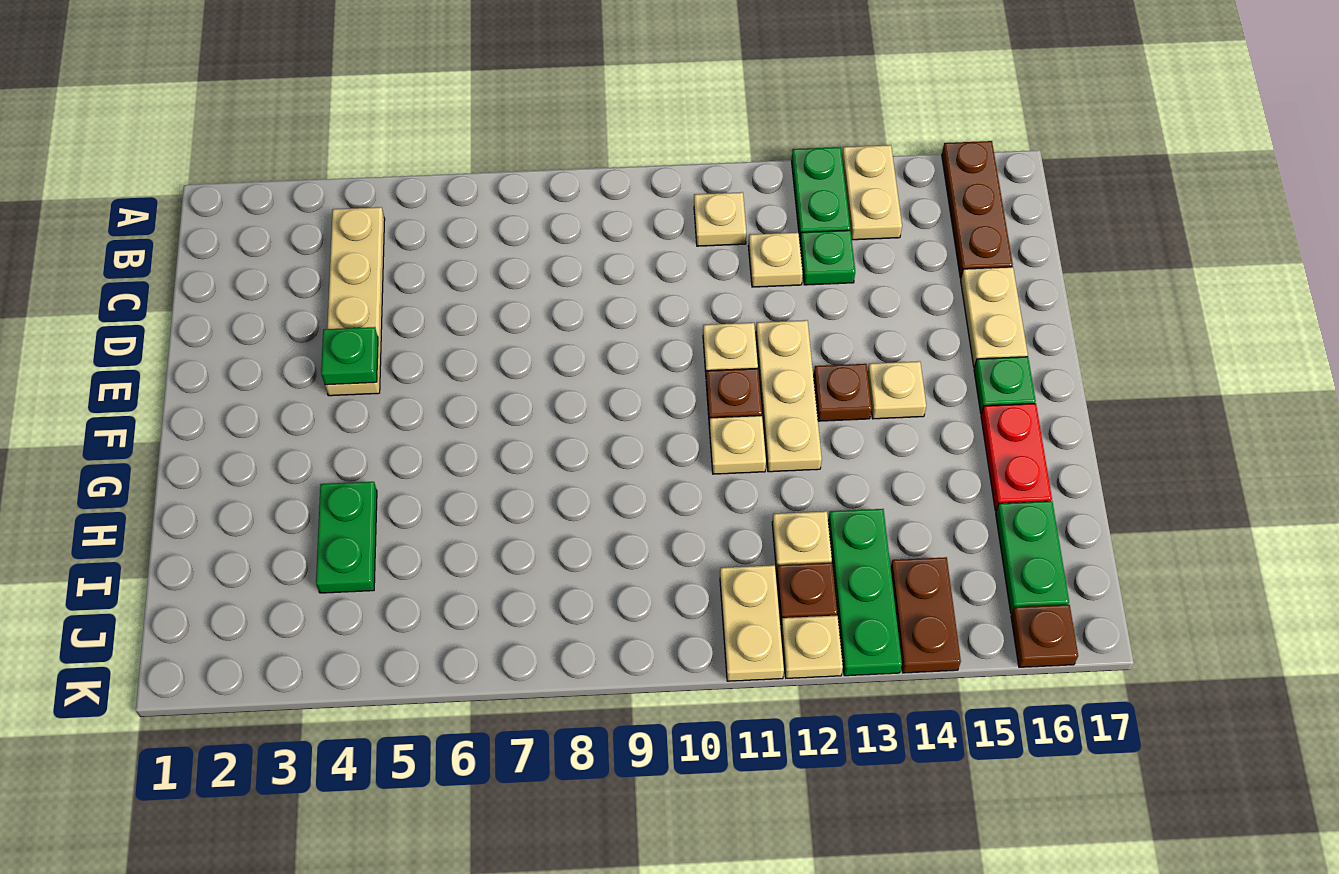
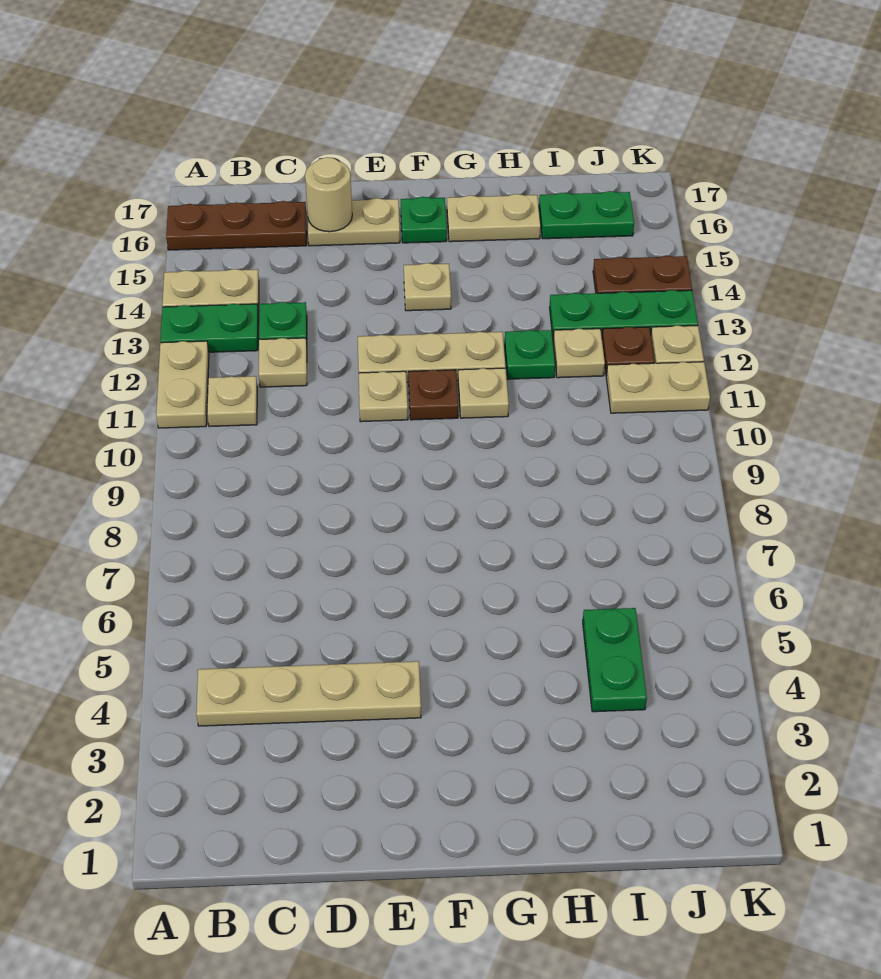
none -> tan plate A11:A12 level 1
none -> tan round brick D16 level 2
green plate E4 level 2 -> green plate H12 level 1
brown plate F13 level 1 -> none
red plate G16:H16 level 1 -> tan plate G16:H16 level 1
green plate H4:I4 level 1 -> green plate I4:I5 level 1
brown plate K16 level 1 -> none

